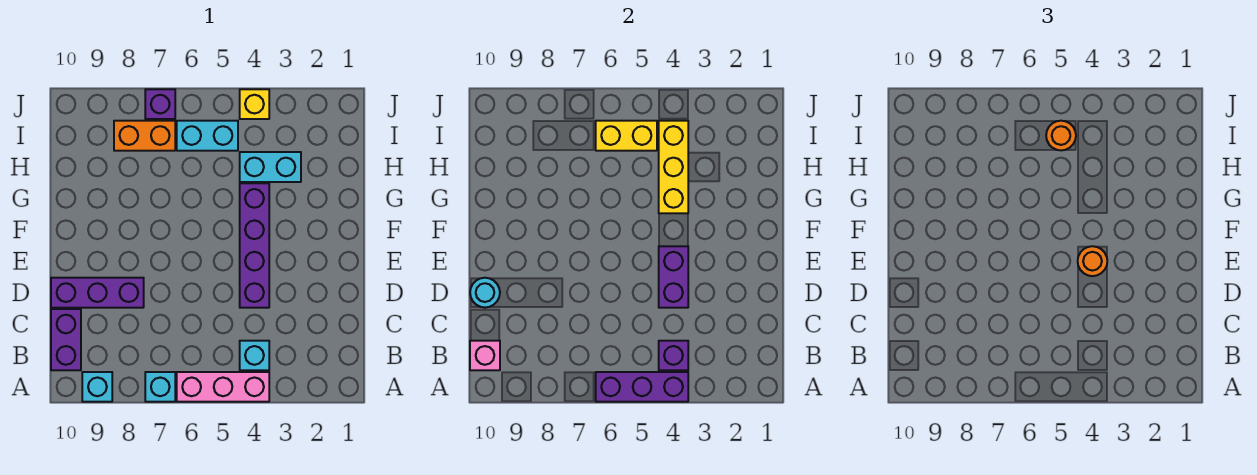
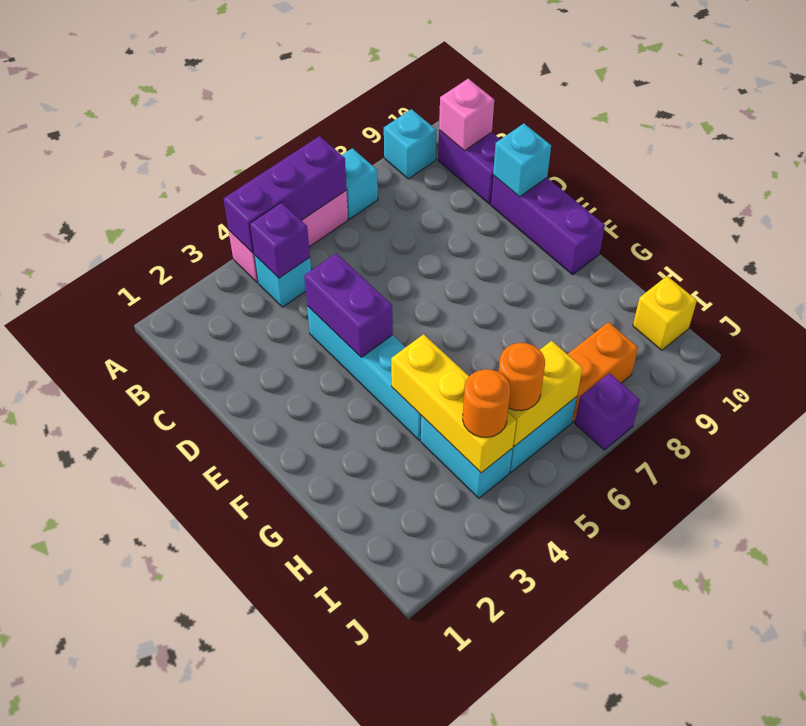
purple brick D4:G4 level 1 -> cyan brick D4:G4 level 1
purple brick D8:D10 level 1 -> purple brick D10:F10 level 1
cyan round brick D10 level 2 -> cyan brick D10 level 2
orange round brick E4 level 3 -> orange round brick I4 level 3
cyan brick H3:H4 level 1 -> cyan brick H4:I4 level 1
yellow brick J4 level 1 -> yellow brick I10 level 1

